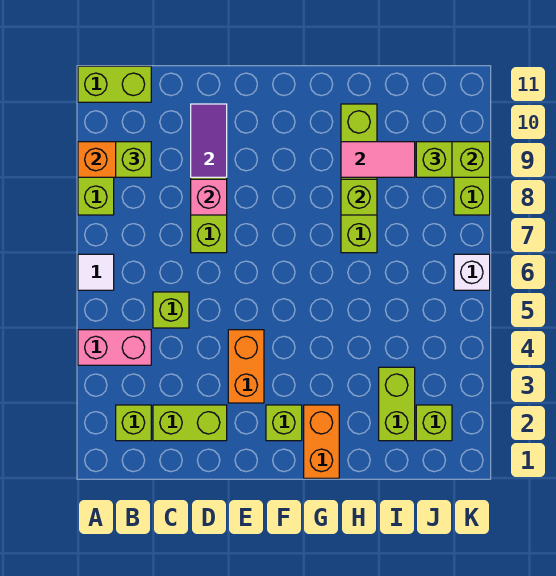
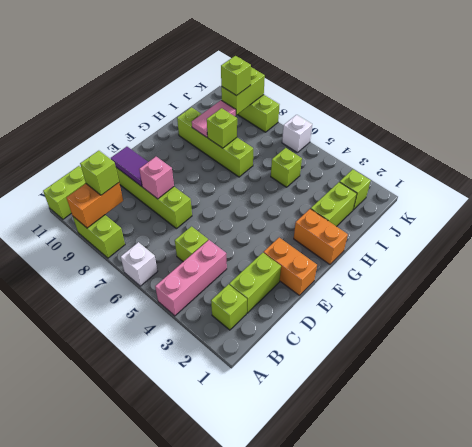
pink brick A4:B4 level 1 -> pink brick A4:C4 level 1
white tile A6 level 1 -> white brick A6 level 1
orange brick E3:E4 level 1 -> orange brick E1:E2 level 1
lime brick F2 level 1 -> lime brick I5 level 1
lime brick I2:I3 level 1 -> lime brick H2:I2 level 1

